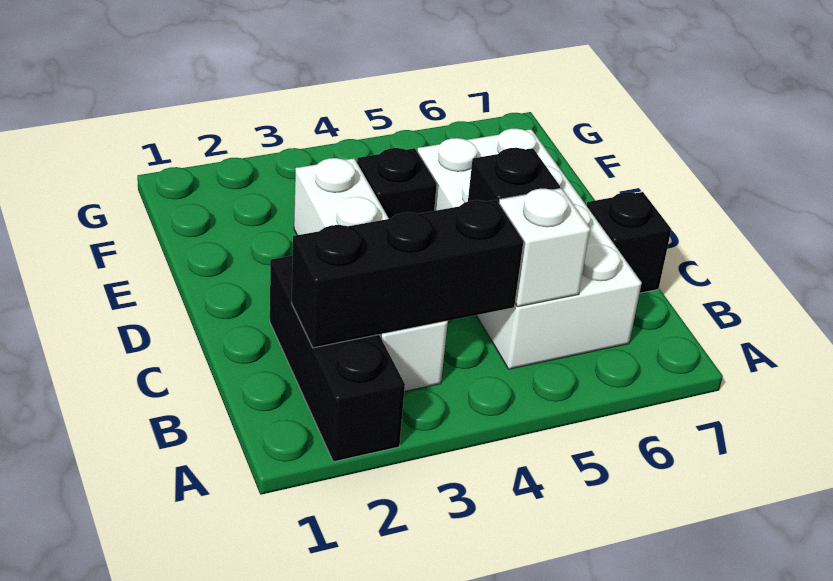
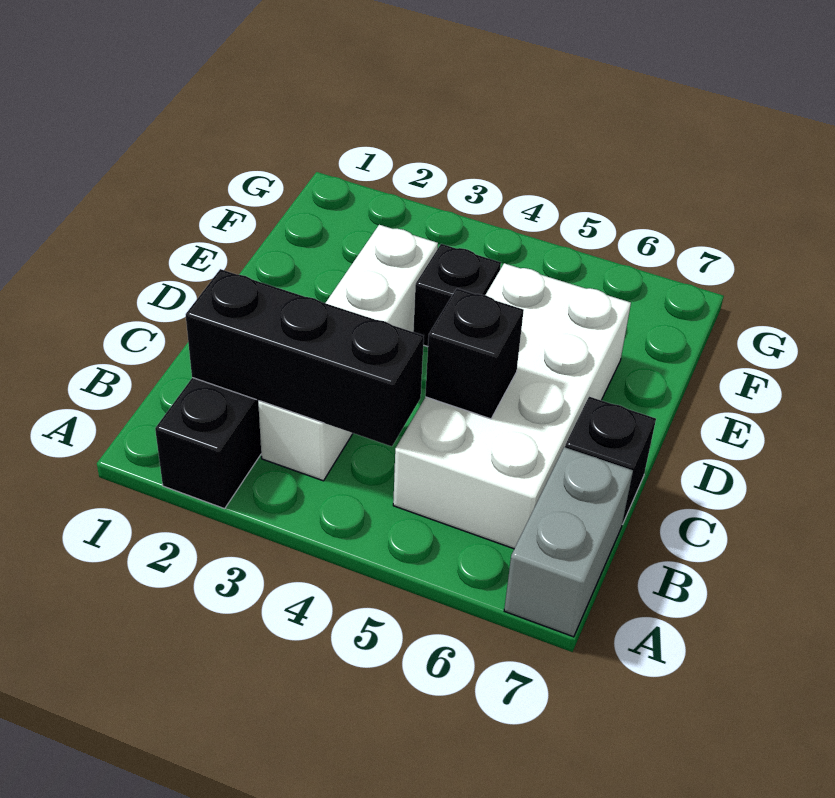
none -> grey brick A7:B7 level 1
white brick B5 level 2 -> none

